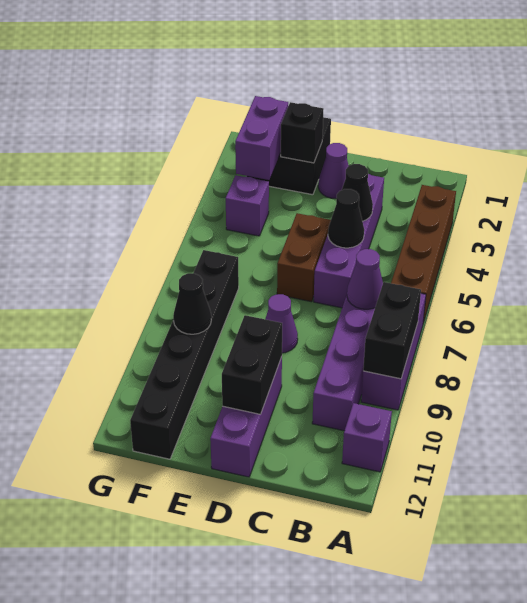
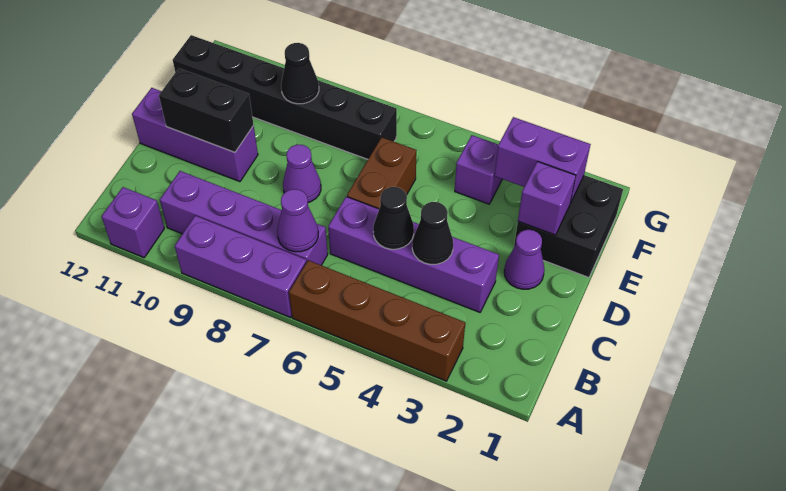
black brick A8:A9 level 2 -> none
brown brick D5:D6 level 1 -> brown brick D6:E6 level 1
black brick E2 level 2 -> purple brick E2 level 2

